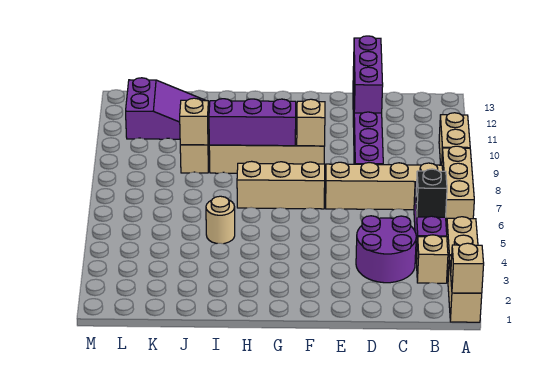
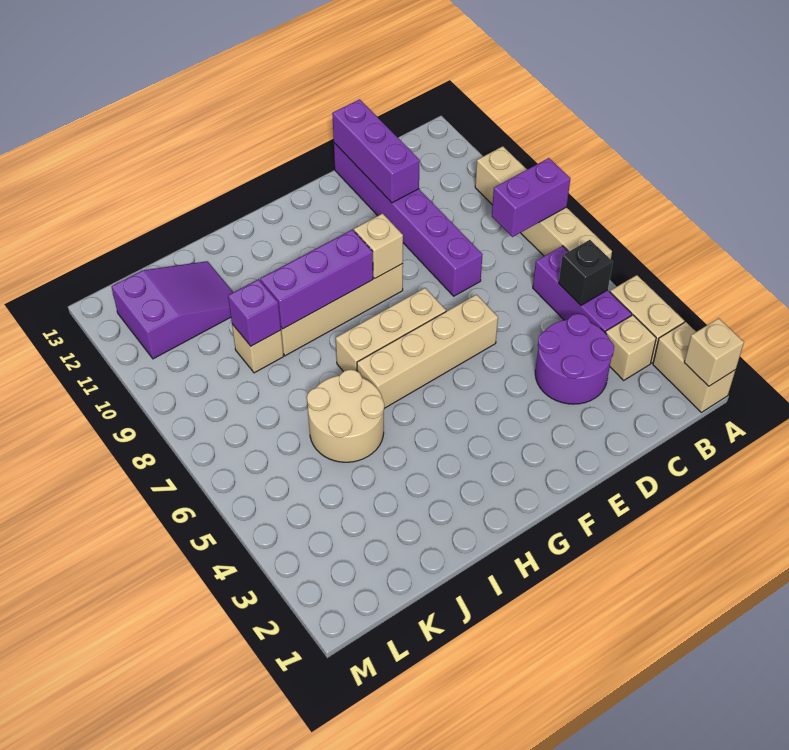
none -> purple brick A8:B8 level 2
tan brick B7:E7 level 1 -> tan brick E6:H6 level 1
tan round brick I5 level 1 -> tan round brick I5:J6 level 1
tan brick J9 level 2 -> purple brick J9 level 2

